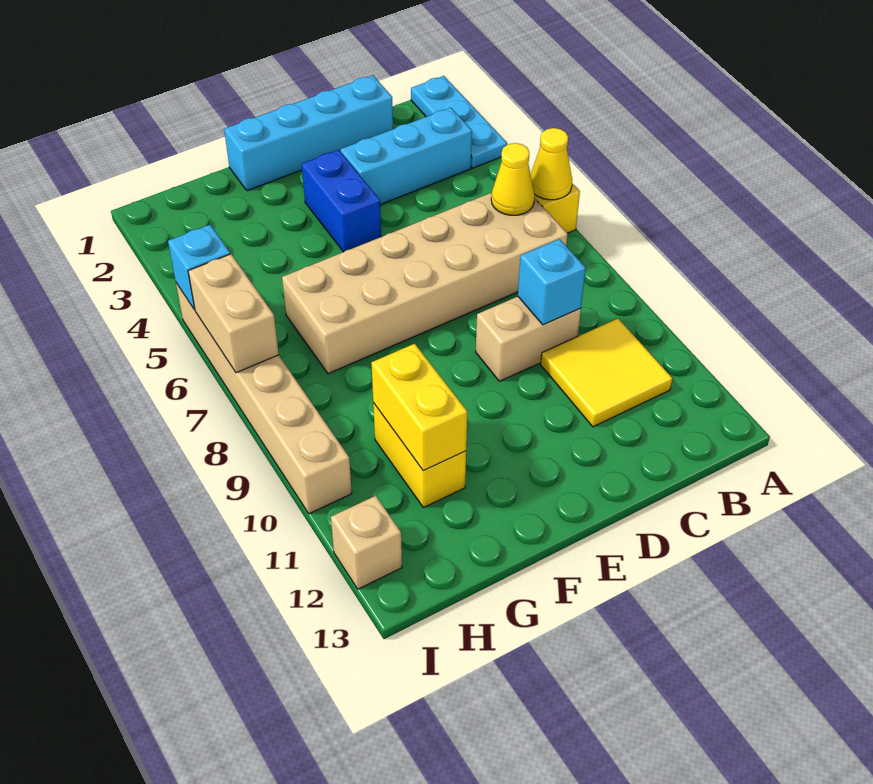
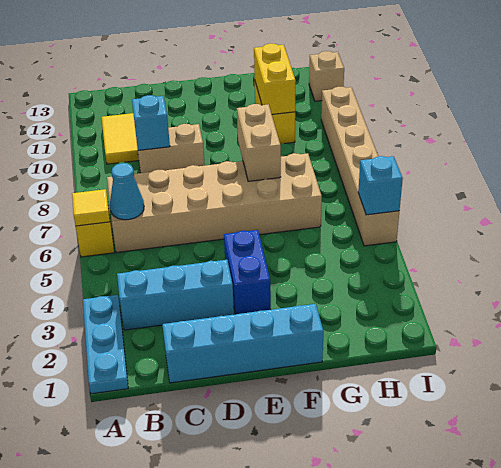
yellow cone A6 level 2 -> yellow tile A6 level 2
yellow cone B6 level 2 -> cyan cone B6 level 2
tan brick I6:I7 level 2 -> tan brick F7:F8 level 2

